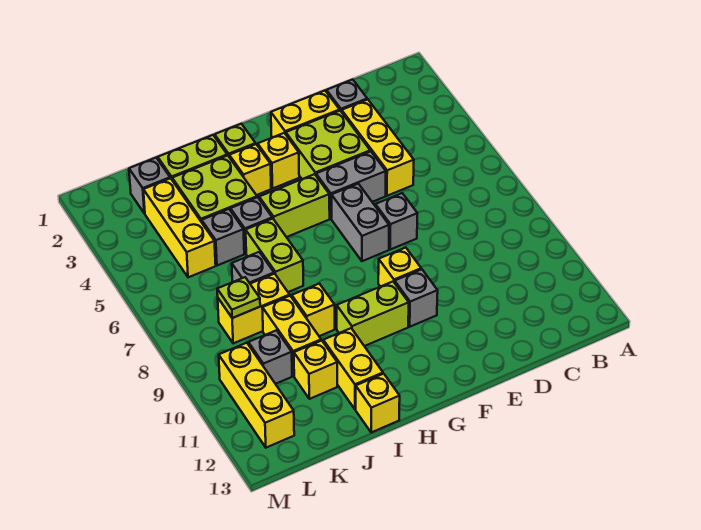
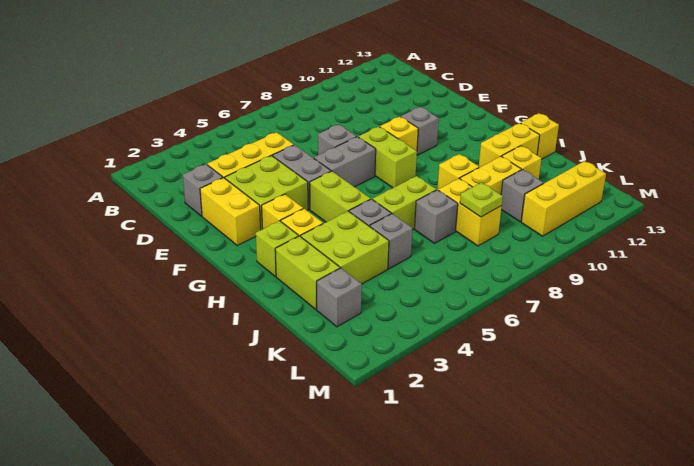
lime brick G10:H10 level 1 -> lime brick F8:G8 level 1
yellow brick K3:K5 level 1 -> none

